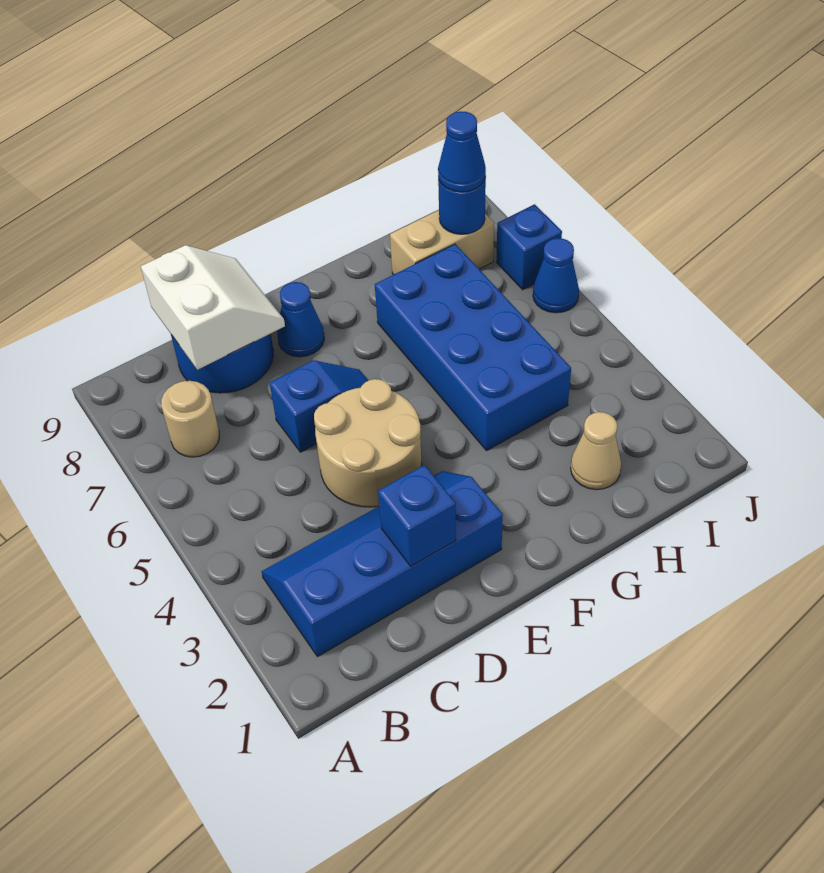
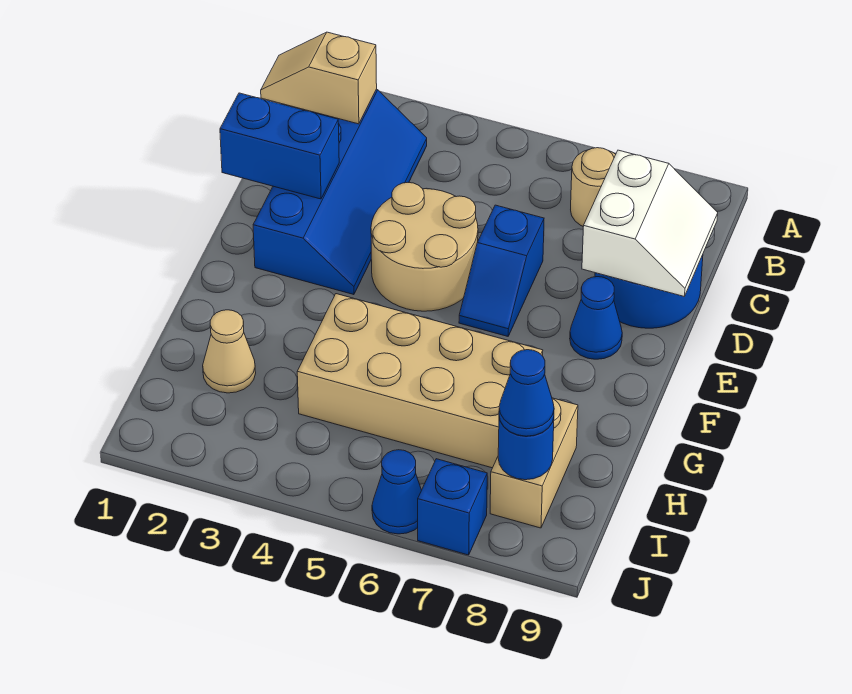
none -> tan slope B1:B2 level 2 top 2
white slope C8:D9 level 2 top C -> white slope C8:D9 level 2 top 8
blue brick D2 level 2 -> blue brick D1:D2 level 2
blue brick G4:H7 level 1 -> tan brick G4:H7 level 1

